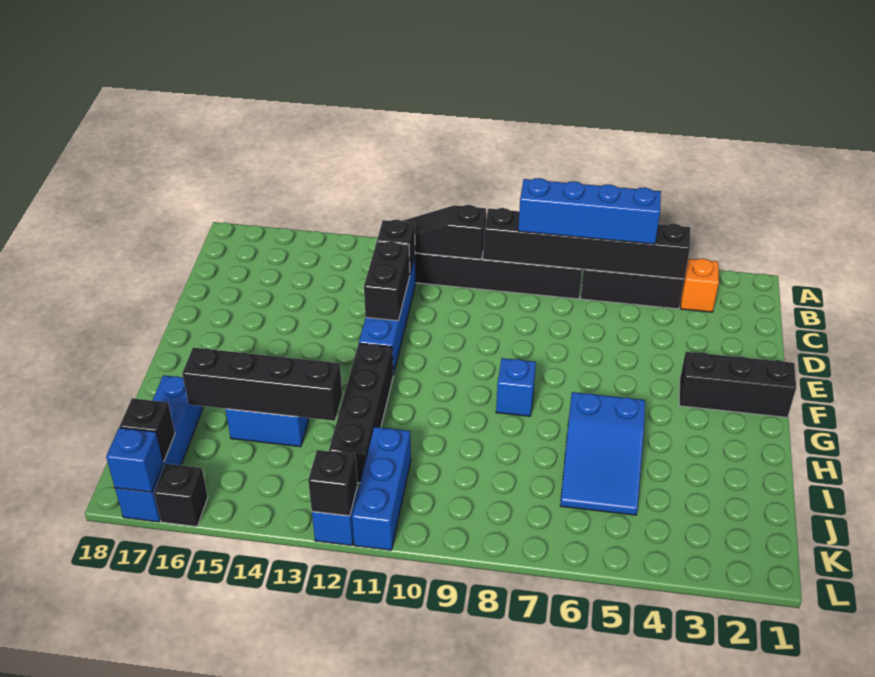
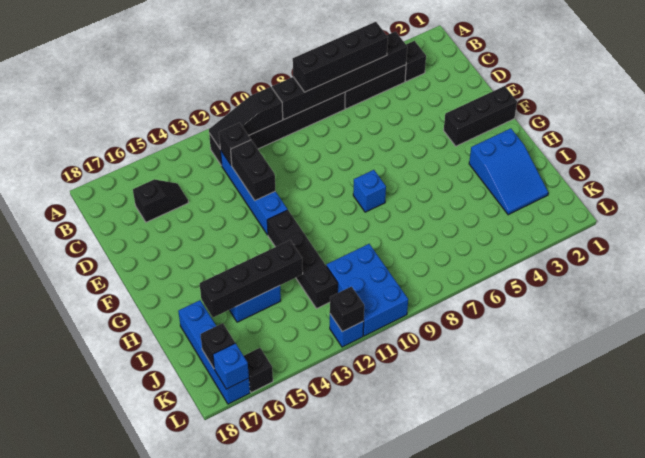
orange brick B3 level 1 -> black brick B3 level 1
blue brick B5:B8 level 3 -> black brick B5:B8 level 3
none -> black slope C15:C16 level 1 top 16
blue slope H5:J6 level 1 top H -> blue slope H2:J3 level 1 top H
blue brick J11:L11 level 1 -> blue brick J10:L11 level 1

